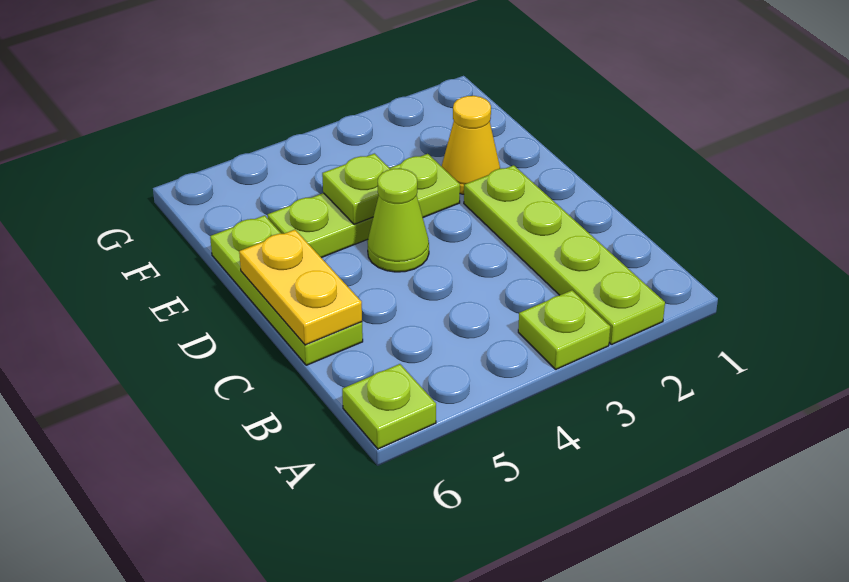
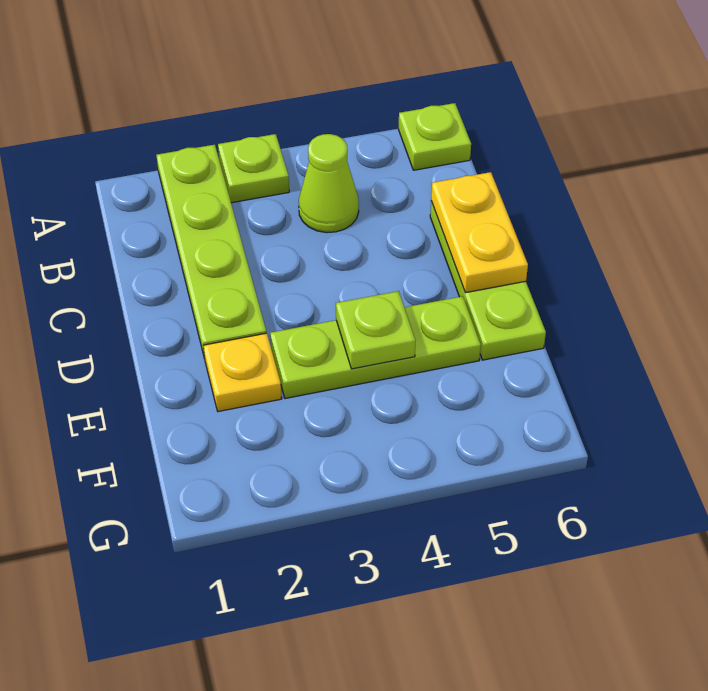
lime cone D4 level 1 -> lime cone B4 level 1
yellow cone E2 level 1 -> yellow plate E2 level 1

